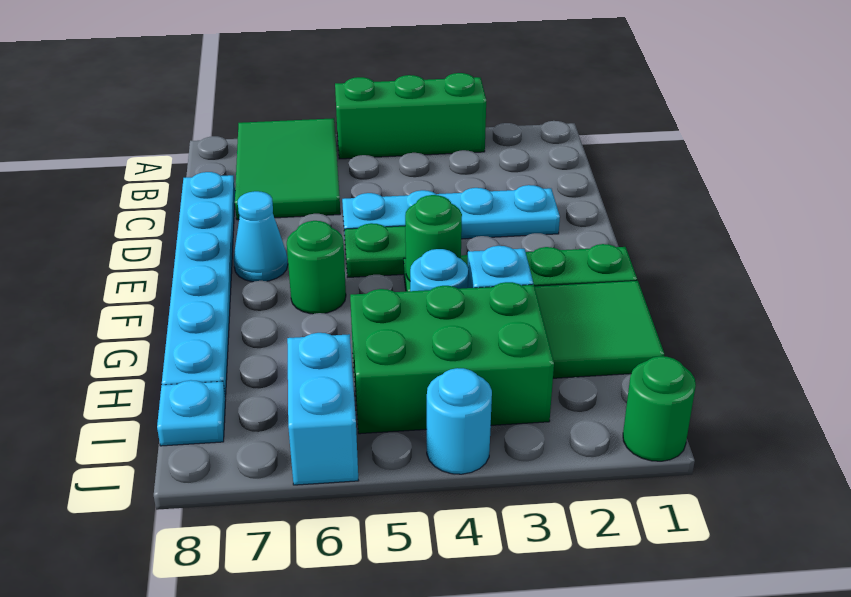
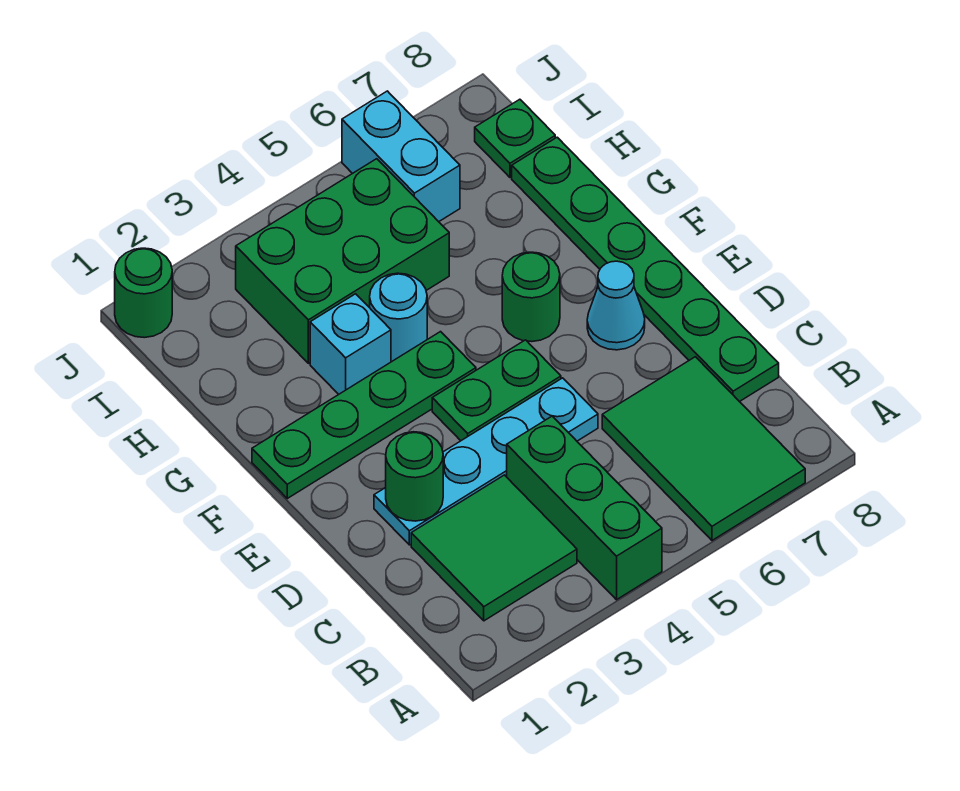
green brick A3:A5 level 1 -> green brick A4:C4 level 1
cyan plate C8:H8 level 1 -> green plate C8:H8 level 1
green round brick F4 level 2 -> green round brick D2 level 2
green tile G1:H2 level 1 -> green tile B2:C3 level 1
cyan plate I8 level 1 -> green plate I8 level 1
cyan round brick J4 level 1 -> none

